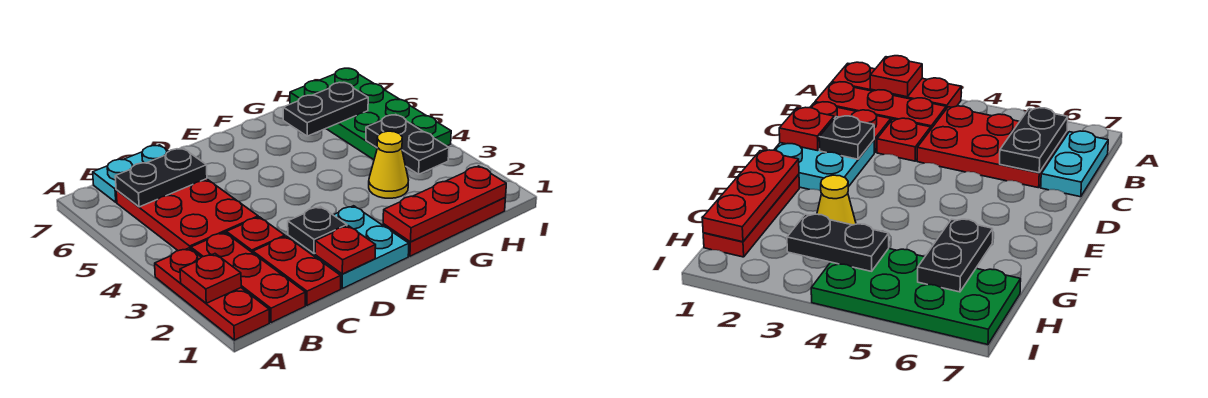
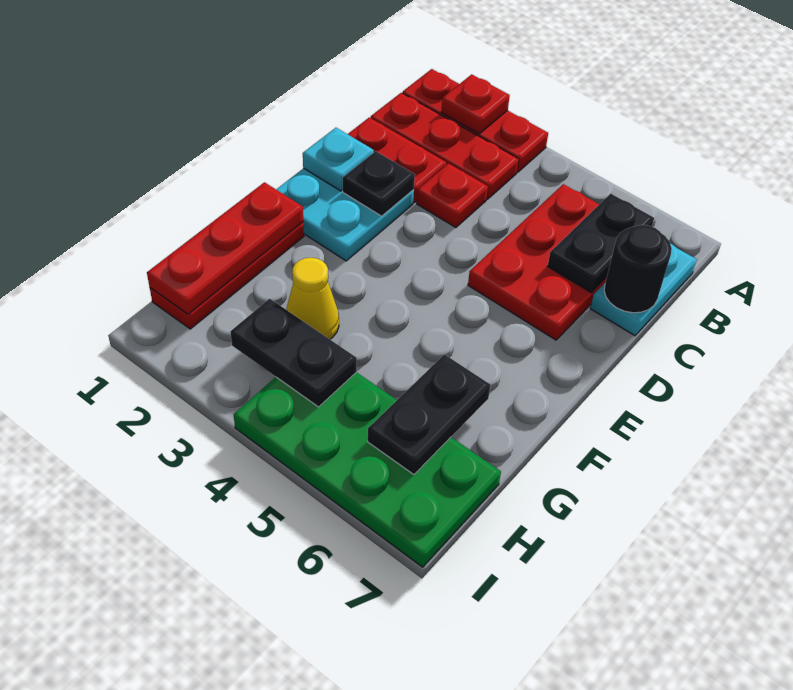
red plate B4:C6 level 1 -> red plate B5:D6 level 1
none -> black round brick C7 level 2
red plate D1 level 2 -> cyan plate D1 level 2

